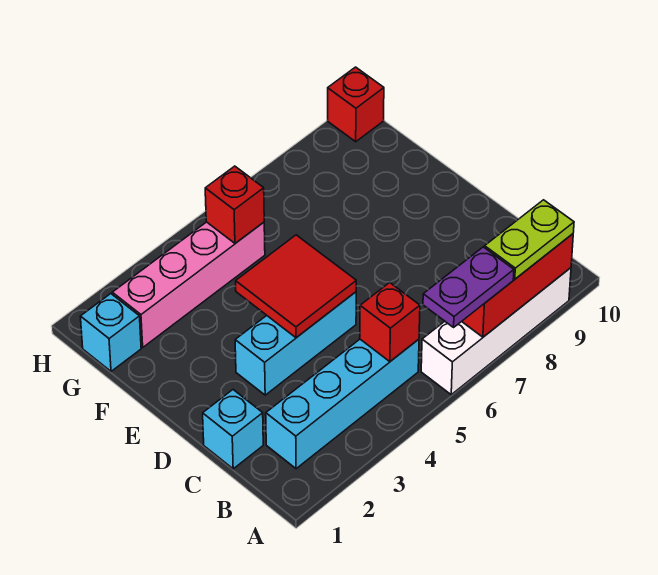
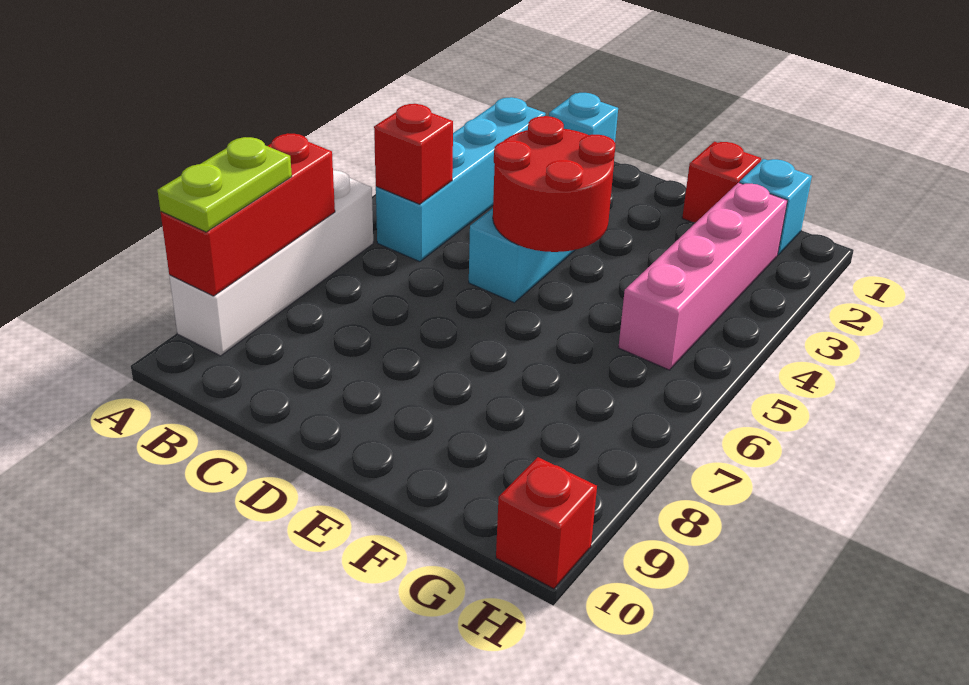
purple plate A6:A7 level 3 -> none
red tile D4:E5 level 2 -> red round brick D4:E5 level 2
red brick G5 level 2 -> red brick F1 level 1

